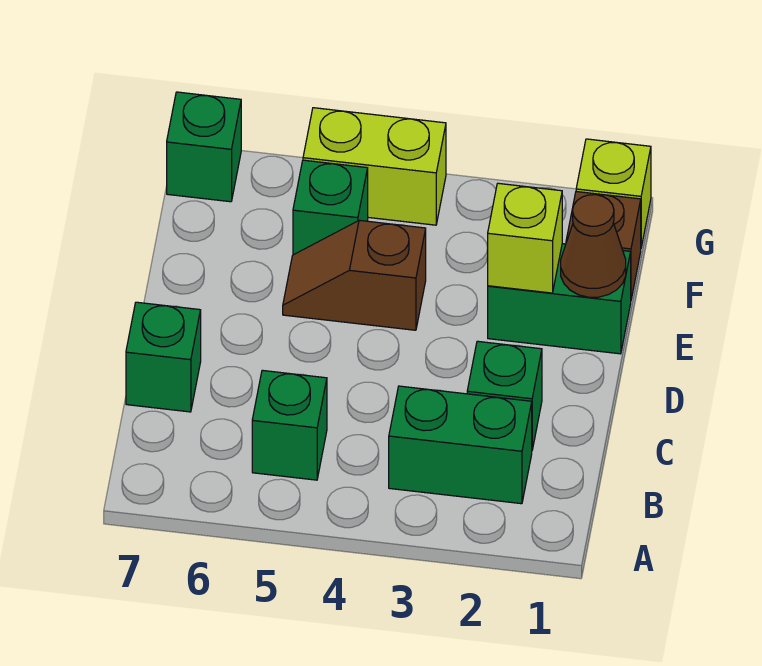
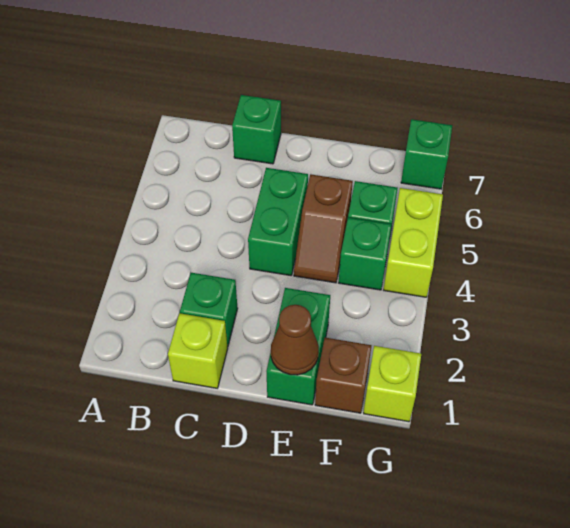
green brick B2:B3 level 1 -> green brick D4:D5 level 1
green brick B5 level 1 -> green brick F4 level 1
lime brick E2 level 2 -> lime brick C1 level 1
brown slope E4:E5 level 1 top 4 -> brown slope E4:E5 level 1 top 5

